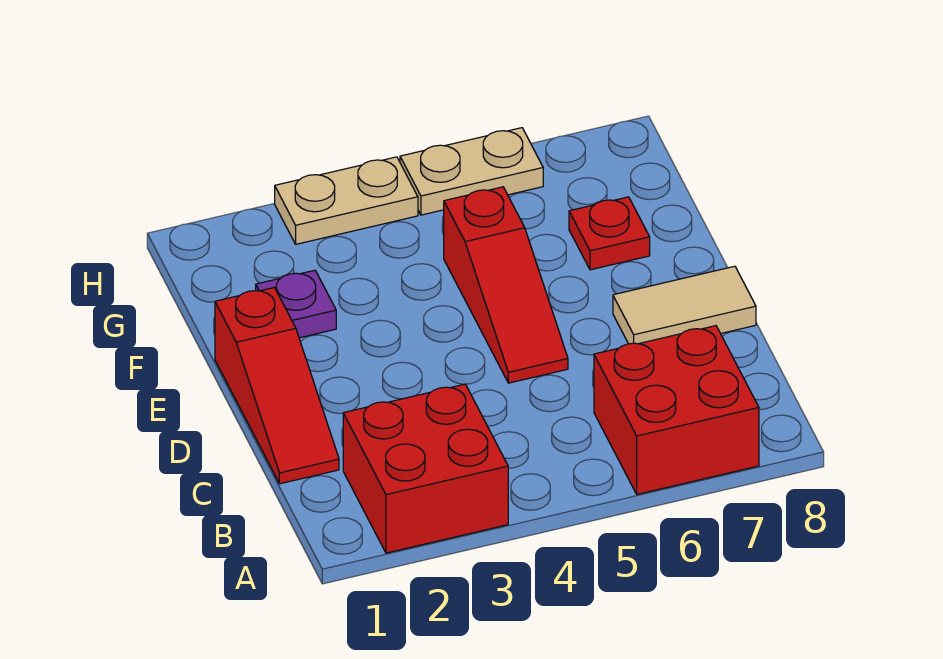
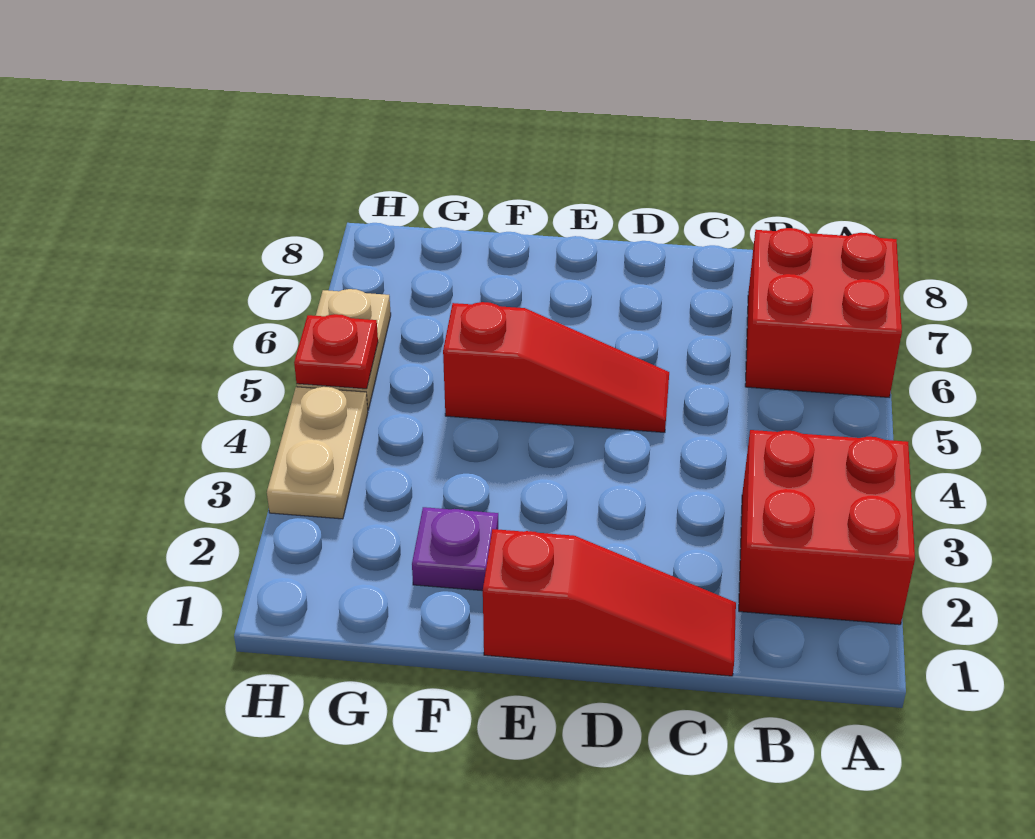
tan tile D7:D8 level 1 -> none
red plate F7 level 1 -> red plate H5 level 2

